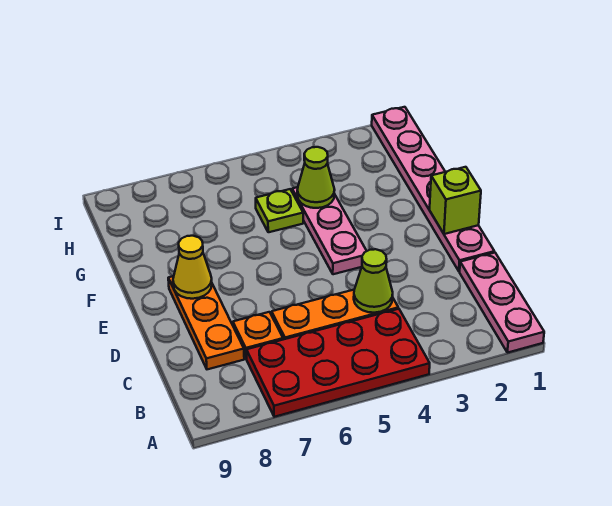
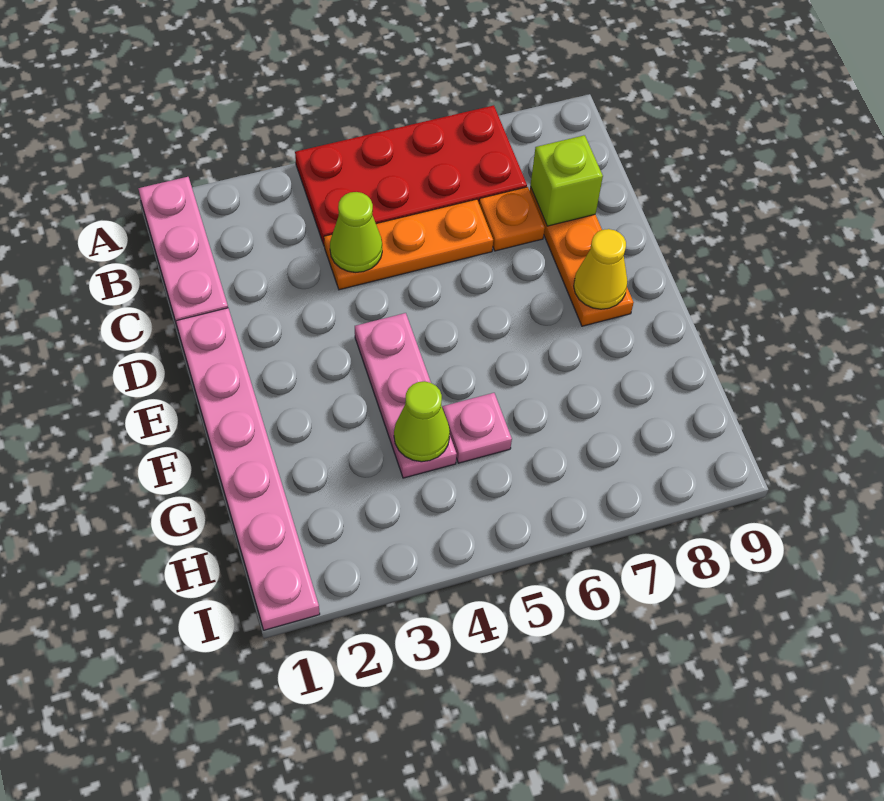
lime brick E1 level 2 -> lime brick C8 level 2
lime plate G5 level 1 -> pink plate G5 level 1

